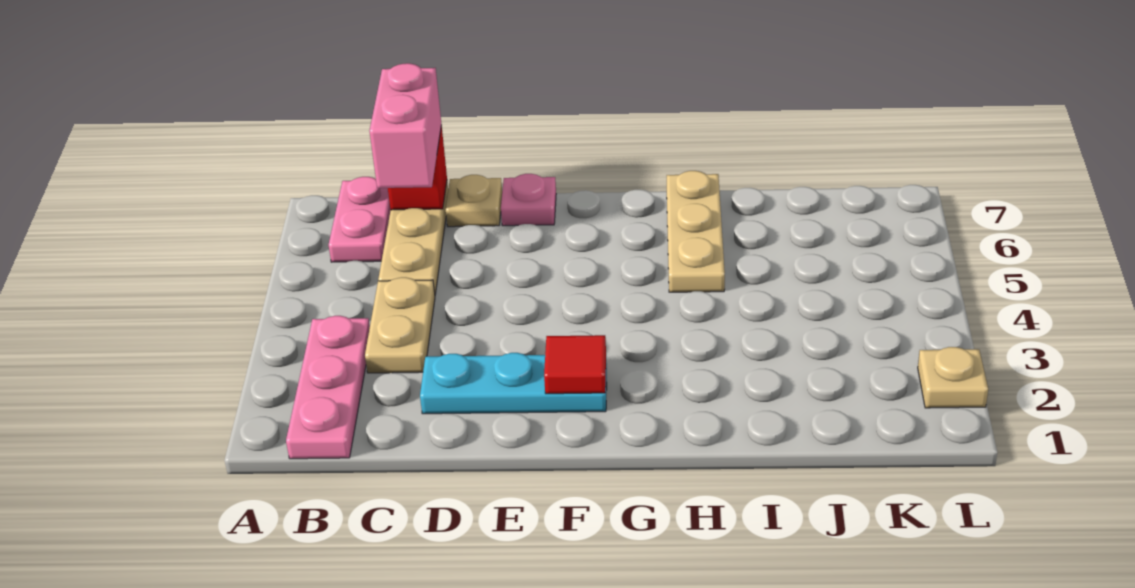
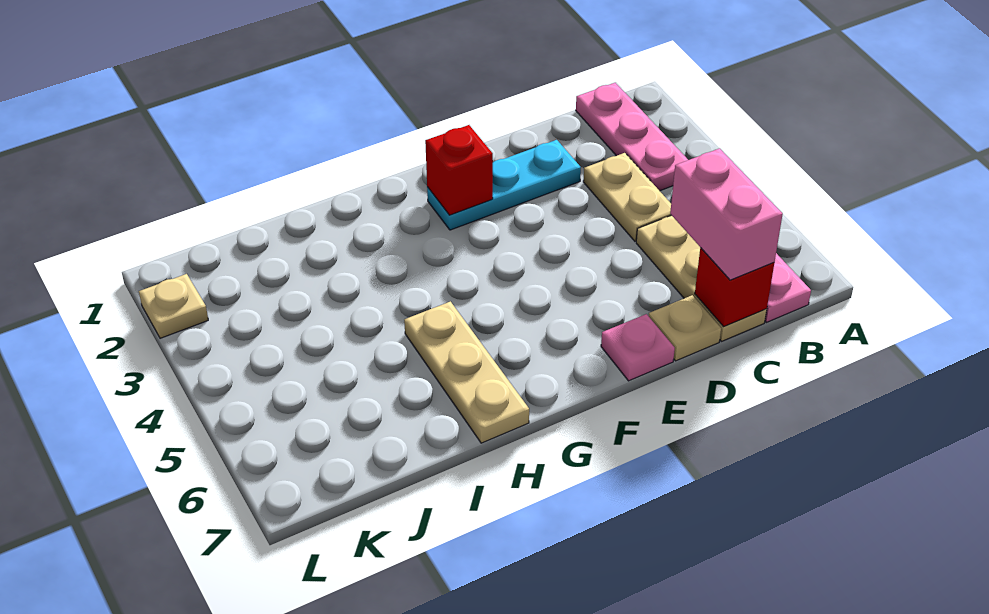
red tile F2 level 2 -> red brick F2 level 2

